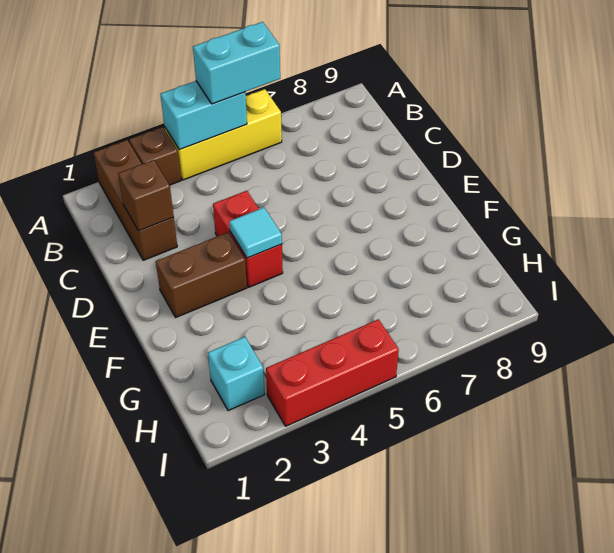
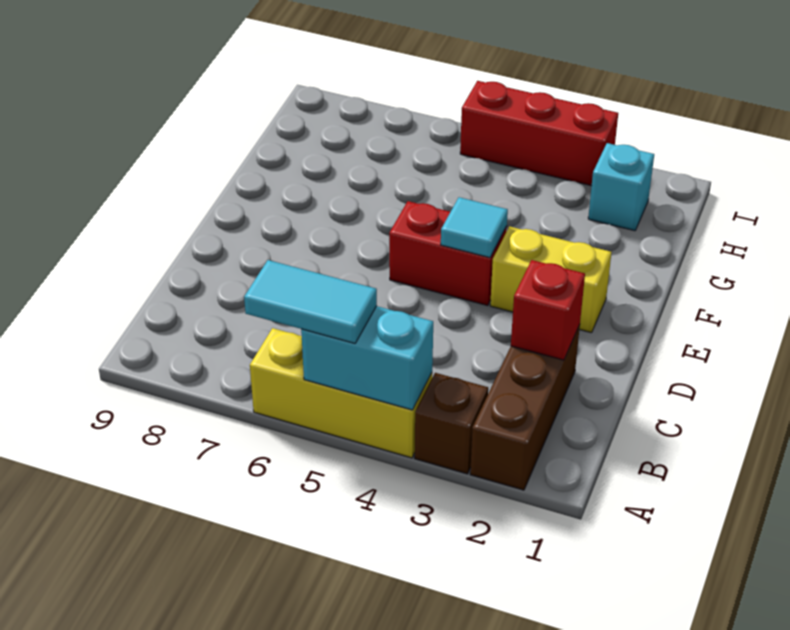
cyan brick A5:A6 level 3 -> cyan tile A5:A6 level 3
brown brick C2 level 2 -> red brick C2 level 2
red brick D4:E4 level 1 -> red brick E4:E5 level 1
brown brick E2:E3 level 1 -> yellow brick E2:E3 level 1

